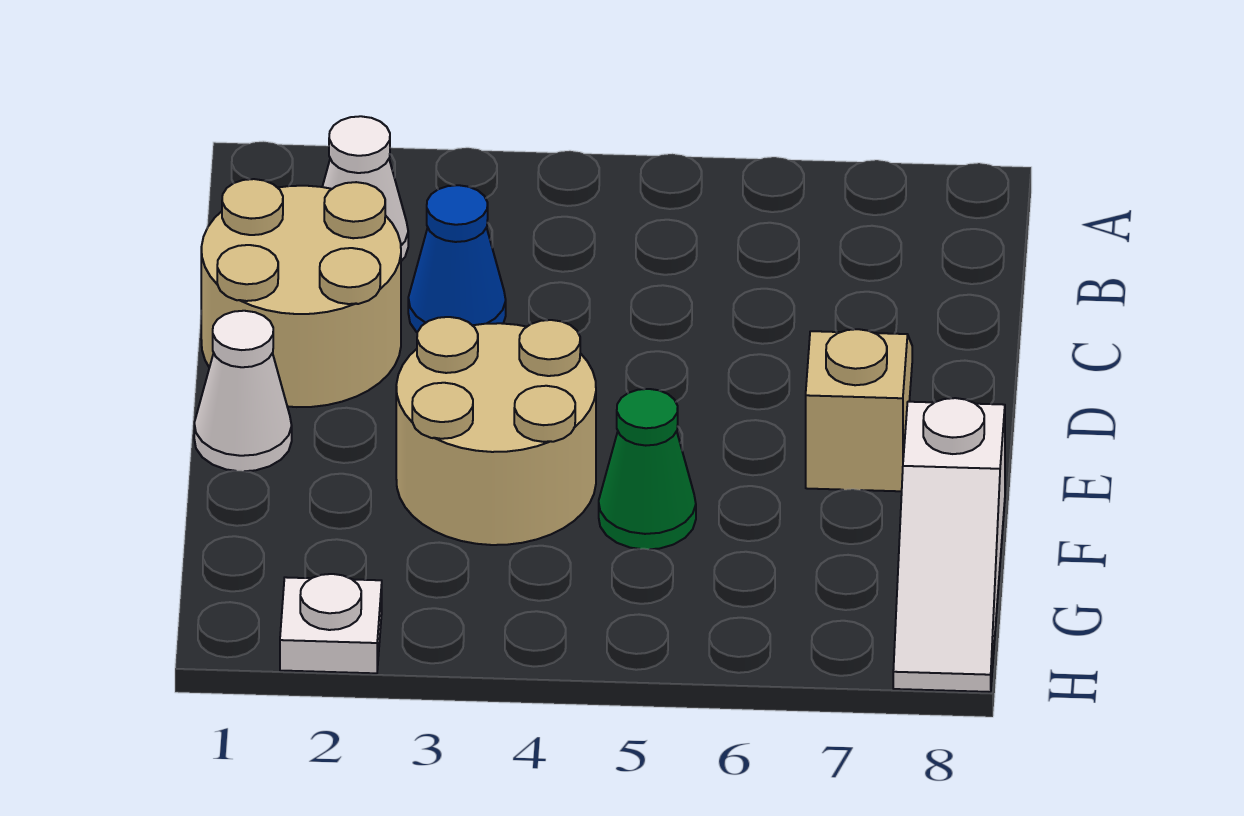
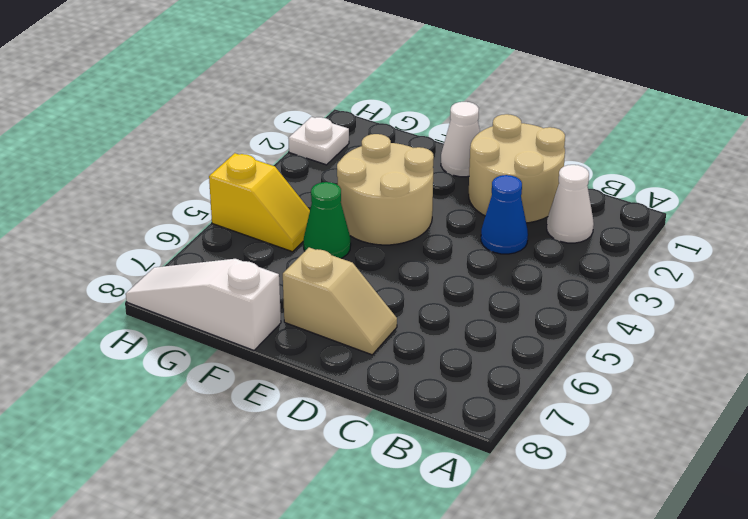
none -> yellow slope G5:H5 level 1 top H

